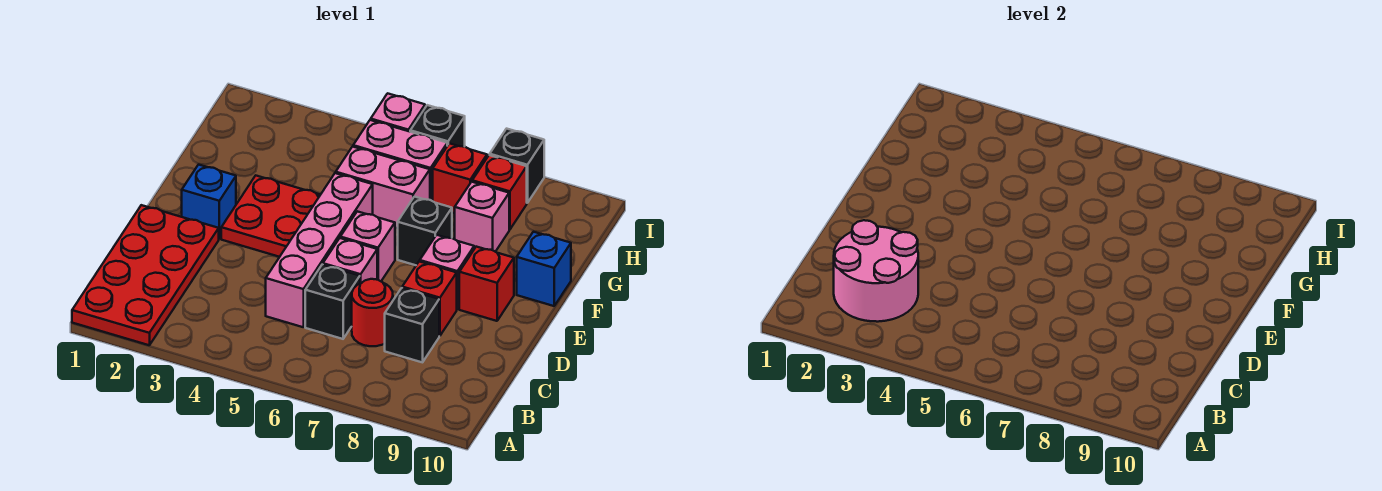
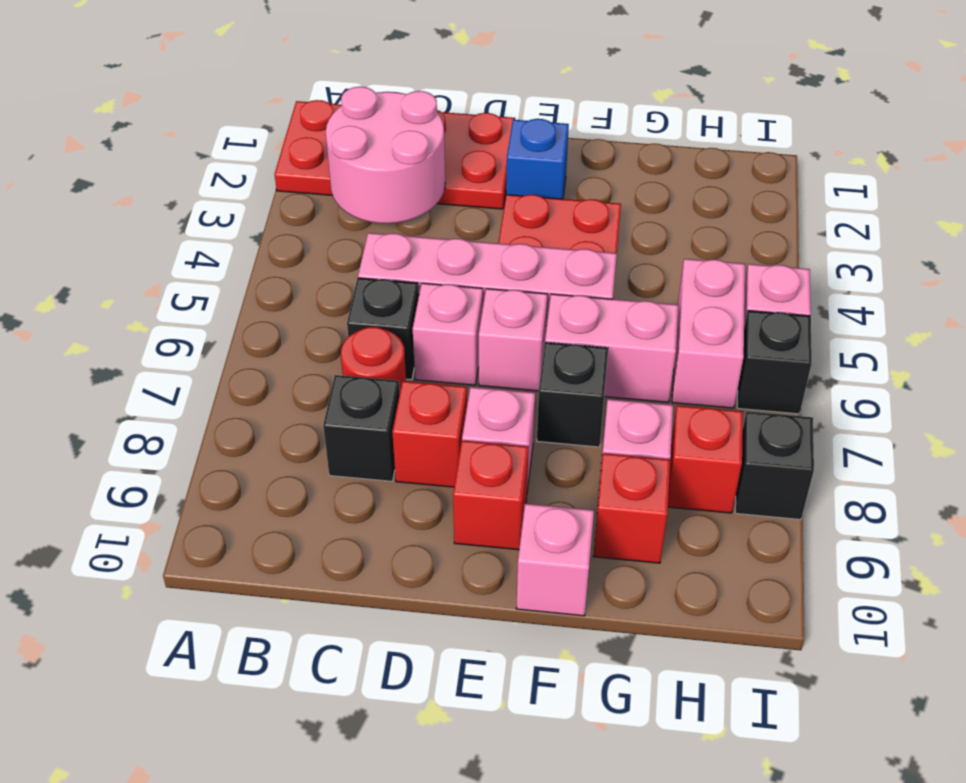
blue brick F10 level 1 -> pink brick F10 level 1
pink brick G5:G6 level 1 -> pink brick F6:G6 level 1
red brick H7 level 1 -> red brick G9 level 1

